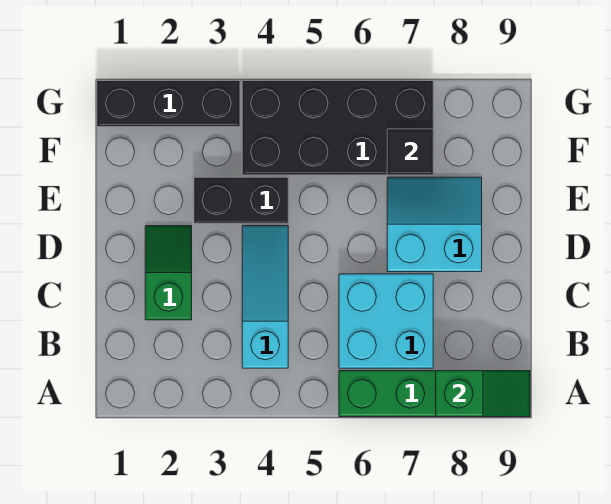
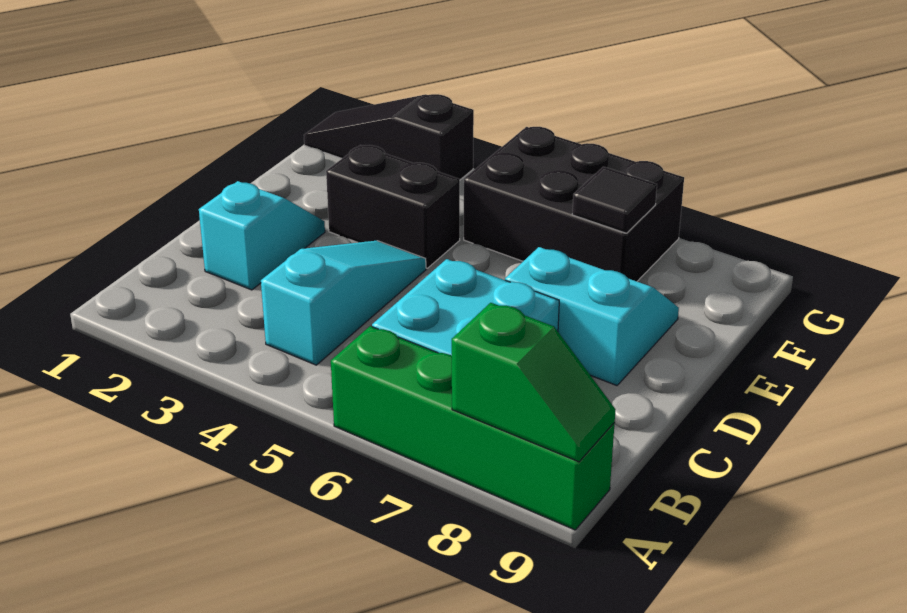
green slope C2:D2 level 1 top C -> cyan slope C2:D2 level 1 top C
black brick F4:G7 level 1 -> black brick F5:G7 level 1
black brick G1:G3 level 1 -> black slope G1:G3 level 1 top 3

